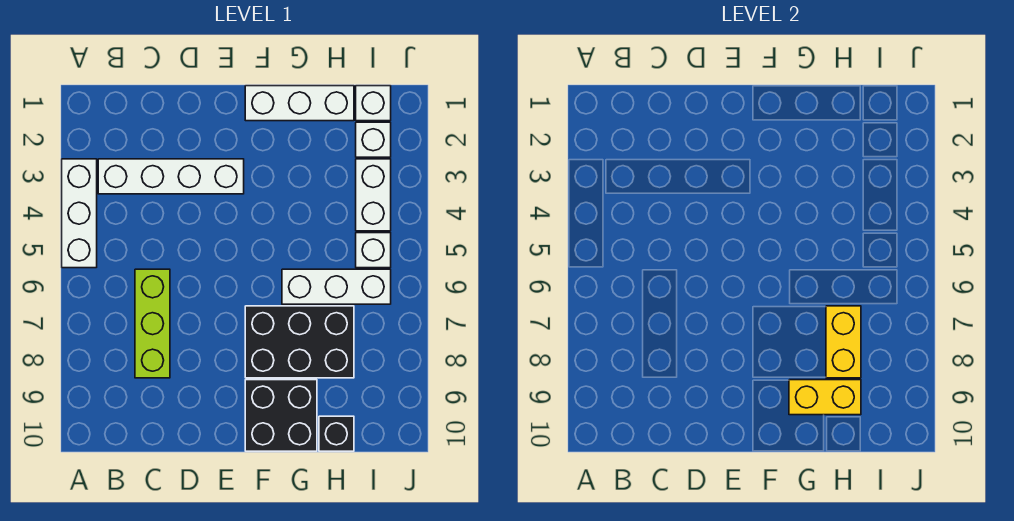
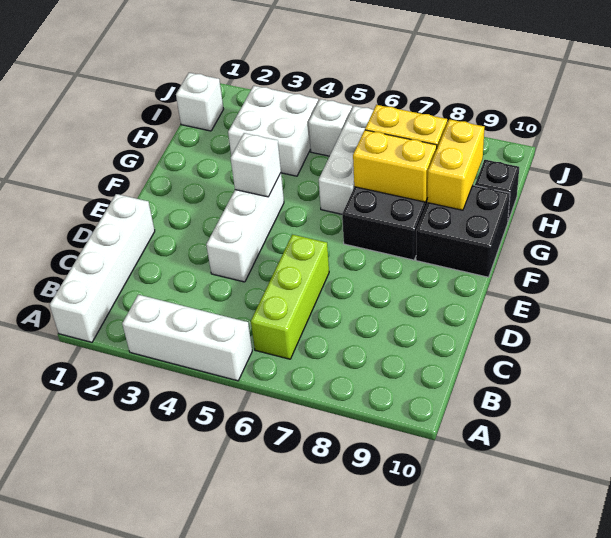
white brick B3:E3 level 1 -> white brick A1:D1 level 1
lime brick C6:C8 level 1 -> lime brick B6:D6 level 1
white brick F1:H1 level 1 -> white brick D4:F4 level 1
none -> yellow brick G7:G8 level 2
white brick I2 level 1 -> white brick F4 level 2
white brick I3:I4 level 1 -> white brick H3:I4 level 1

